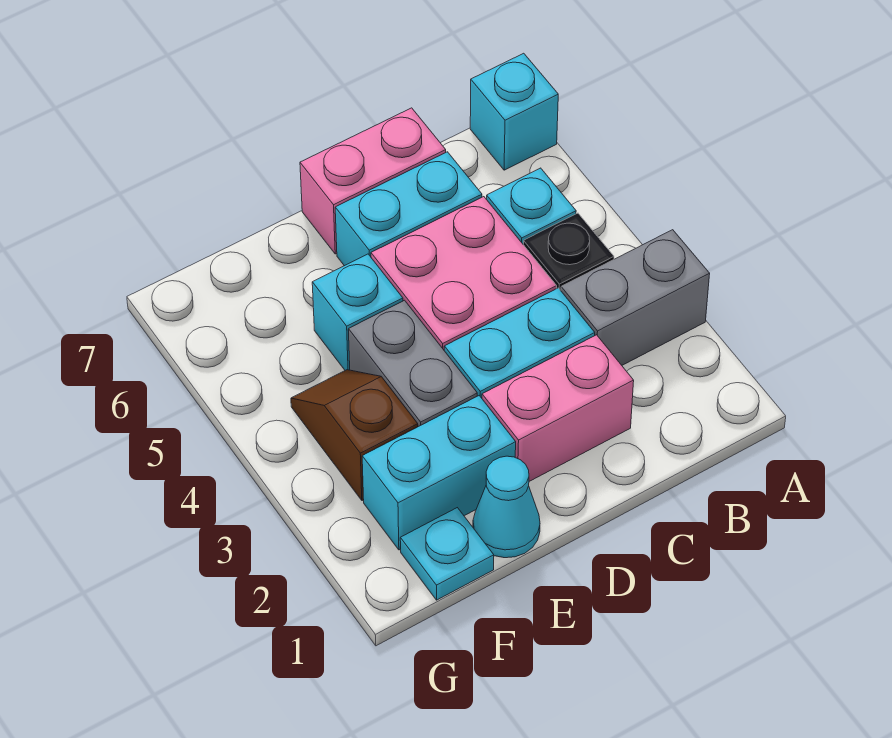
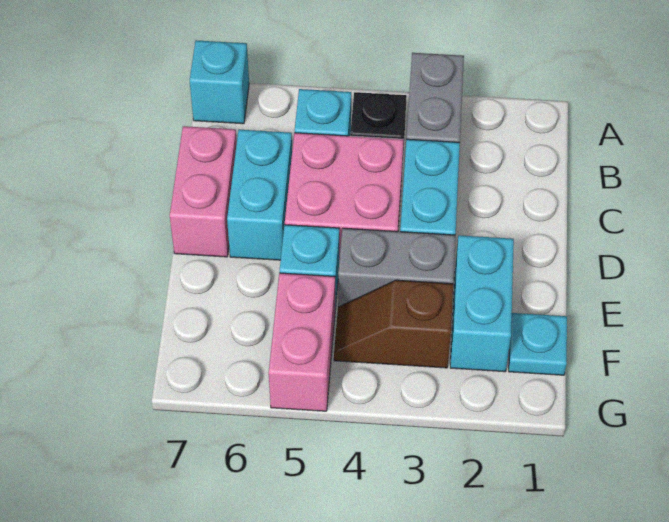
pink brick C2:D2 level 1 -> pink brick F5:G5 level 1
cyan cone E1 level 1 -> none

